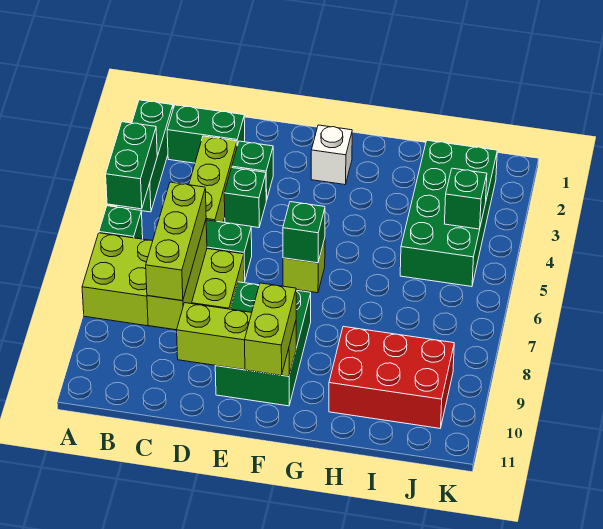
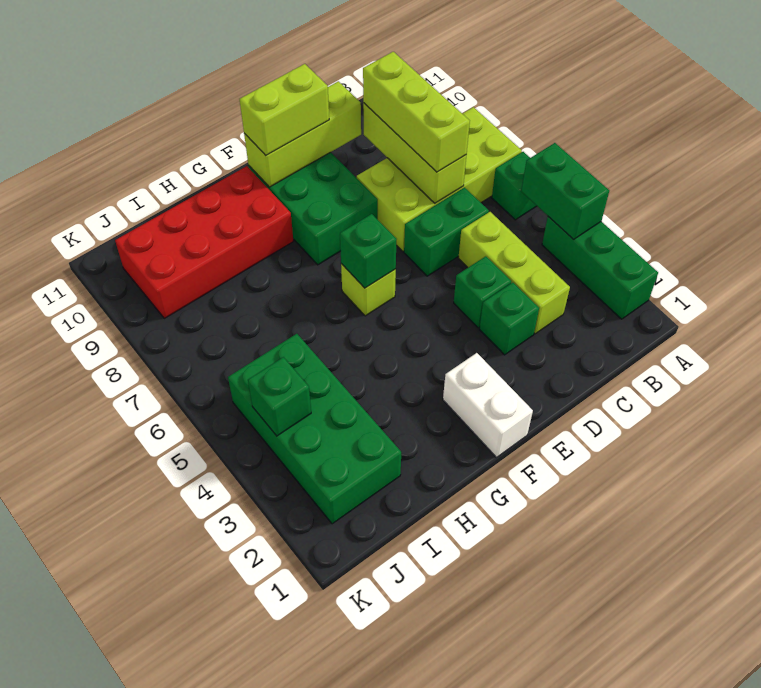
green brick B2:C2 level 1 -> none
white brick F2 level 1 -> white brick F1:F2 level 1
lime brick F10:F11 level 3 -> lime brick E10:F10 level 3
red brick H9:J10 level 1 -> red brick G9:J10 level 1

